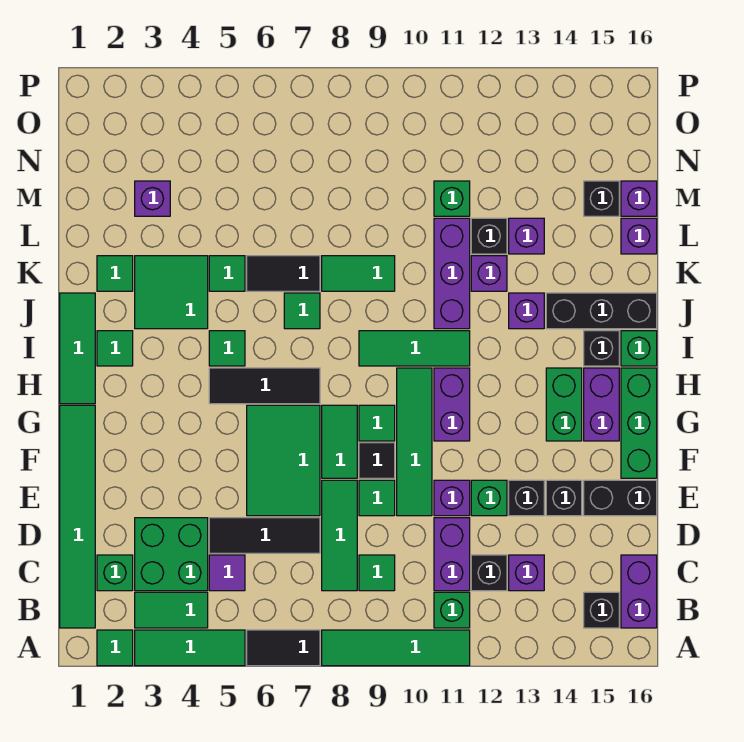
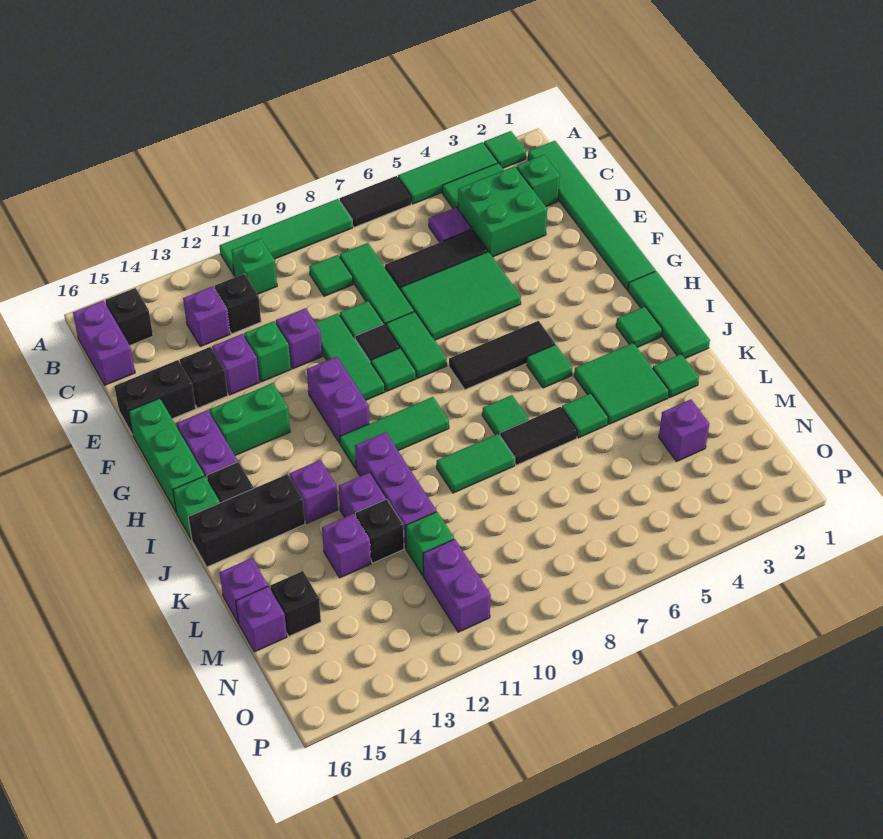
purple brick C11:D11 level 1 -> purple brick N11:O11 level 1
green tile E6:G7 level 1 -> green tile E5:F7 level 1
green tile E10:H10 level 1 -> green tile E10:G10 level 1
black brick E13 level 1 -> purple brick E13 level 1
green brick G14:H14 level 1 -> green brick G13:G14 level 1

